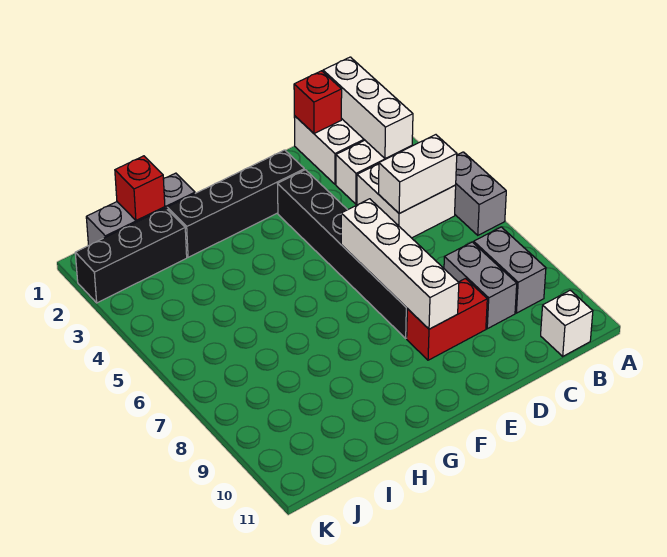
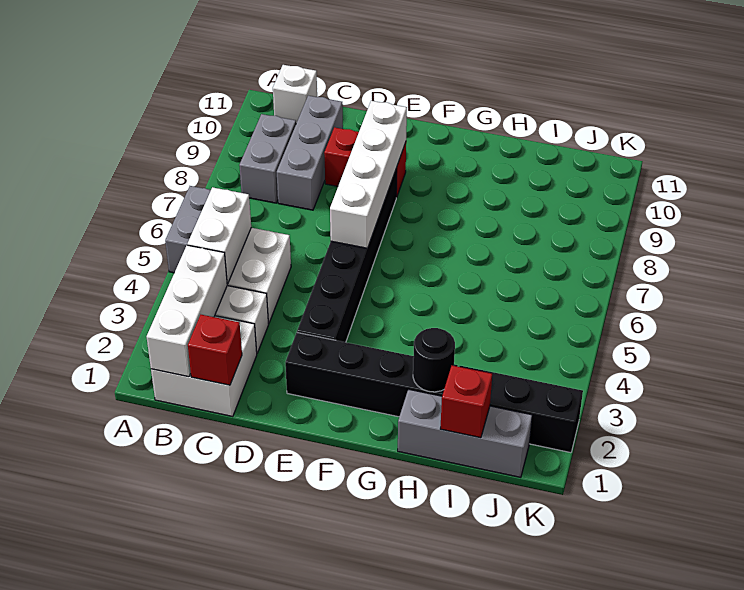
white brick B5:C5 level 2 -> white brick B4:B5 level 2
grey brick C8:C9 level 1 -> grey brick C8:C10 level 1
none -> black round brick H2 level 2

